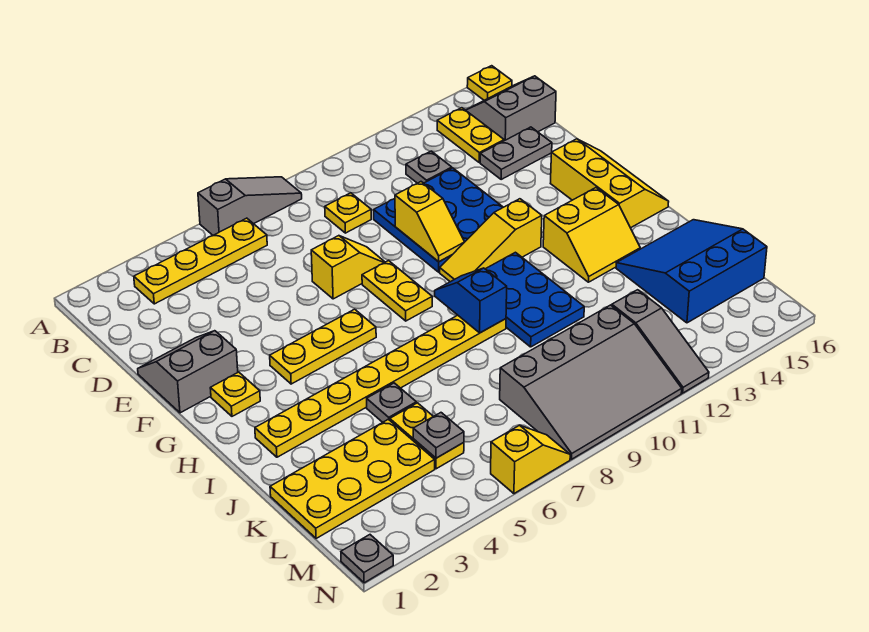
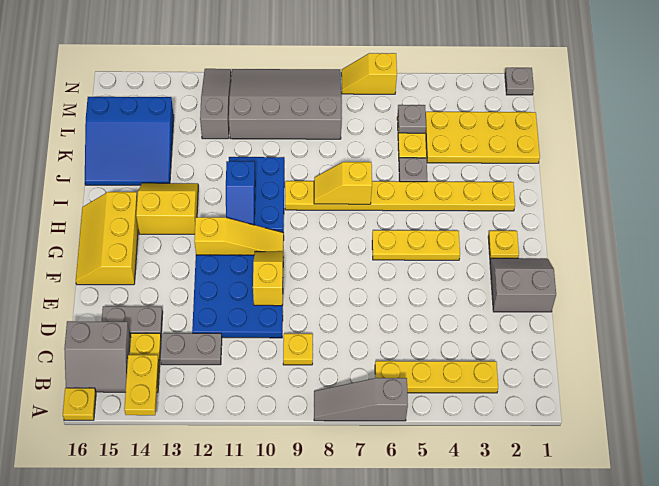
grey plate C12 level 1 -> grey plate C12:C13 level 1
grey slope E1:F2 level 1 top F -> grey slope E1:F2 level 1 top E
yellow slope E7:E8 level 1 top 7 -> yellow slope I7:I8 level 2 top 7
yellow plate F8:G8 level 1 -> yellow plate A14:B14 level 2
blue slope H9:I9 level 2 top I -> blue slope H11:I11 level 2 top I

